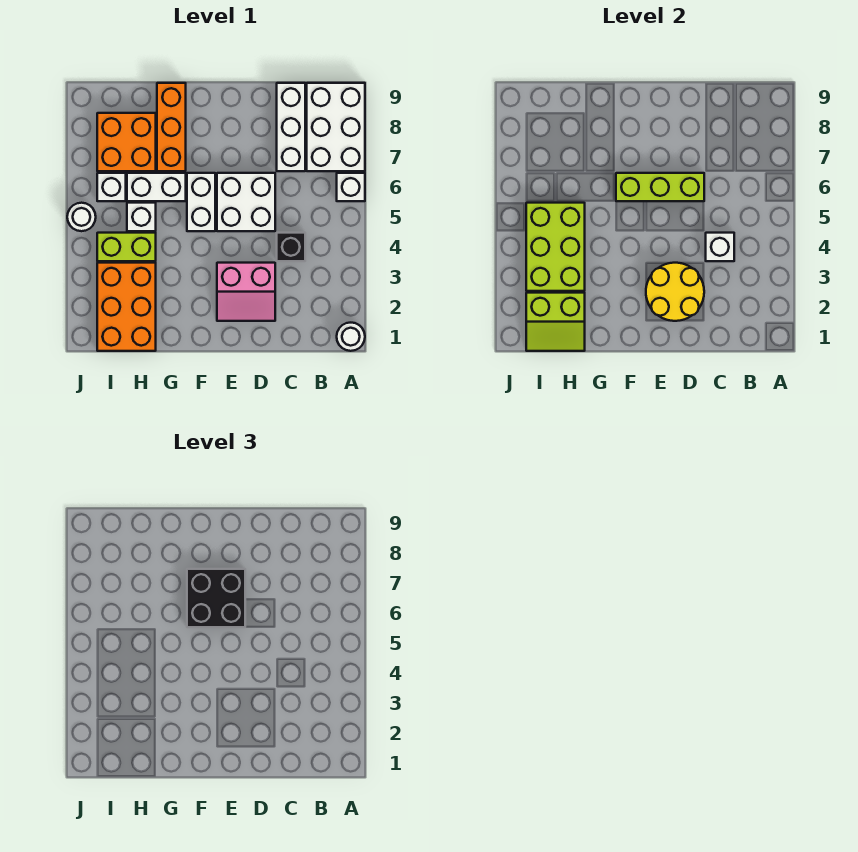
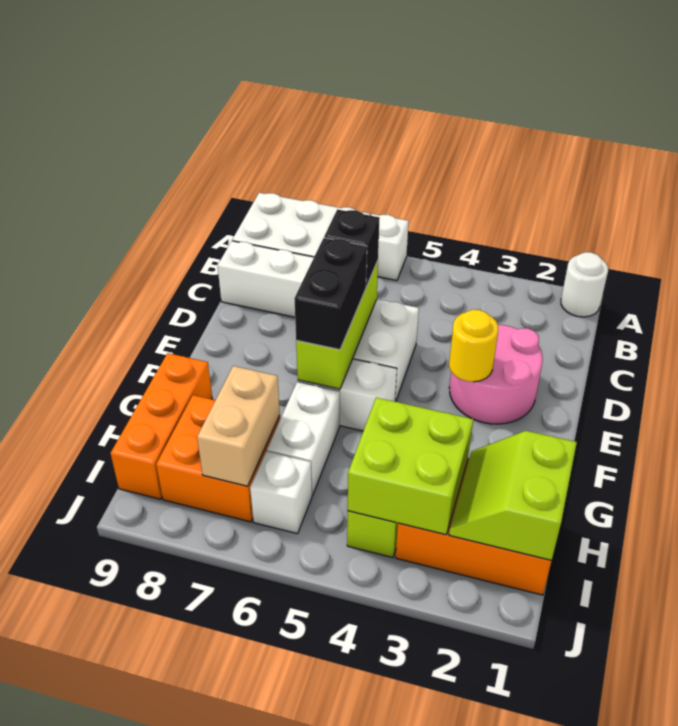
black brick C4 level 1 -> black brick D6 level 3
white brick C4 level 2 -> none
pink slope D2:E3 level 1 top 3 -> pink round brick D2:E3 level 1
yellow round brick D2:E3 level 2 -> yellow round brick E3 level 2
black brick E6:F7 level 3 -> black brick E6:F6 level 3
orange brick G7:G9 level 1 -> orange brick G9:I9 level 1
lime slope H1:I2 level 2 top 2 -> lime slope H1:I2 level 2 top 1
lime brick H3:I5 level 2 -> lime brick H3:I4 level 2
white brick H5 level 1 -> none
none -> tan brick H7:I7 level 2
white round brick J5 level 1 -> none

